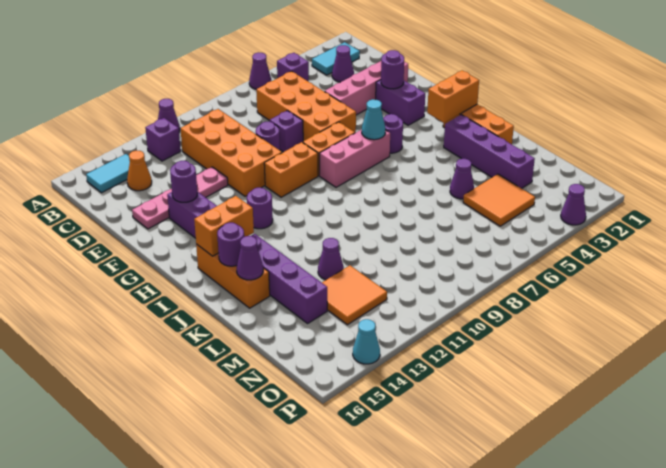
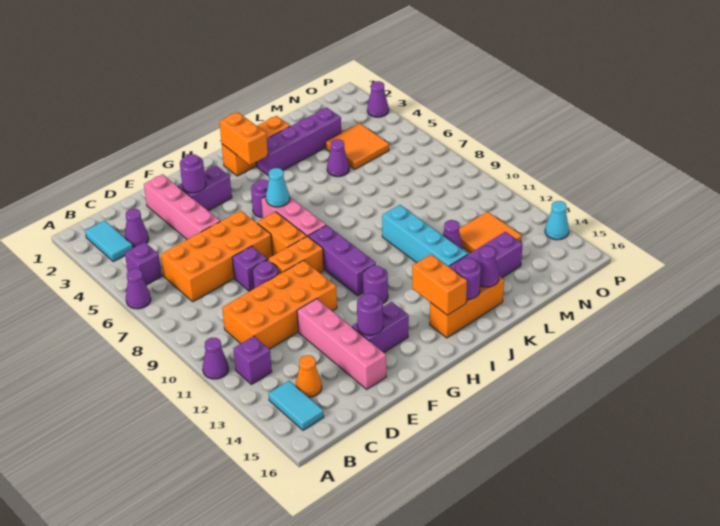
pink plate E12:E15 level 1 -> pink brick E12:E15 level 1
orange brick G9:G10 level 1 -> orange brick F9:G9 level 1
none -> purple brick H9:H11 level 1
none -> cyan brick K10:K13 level 1

